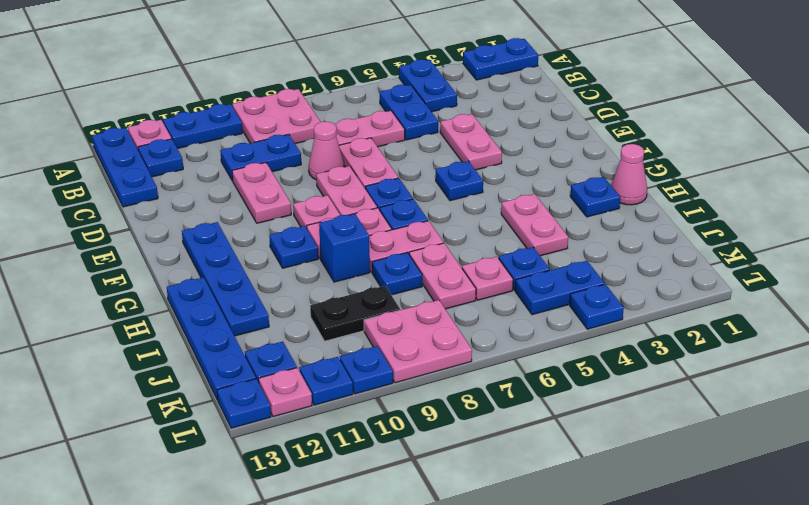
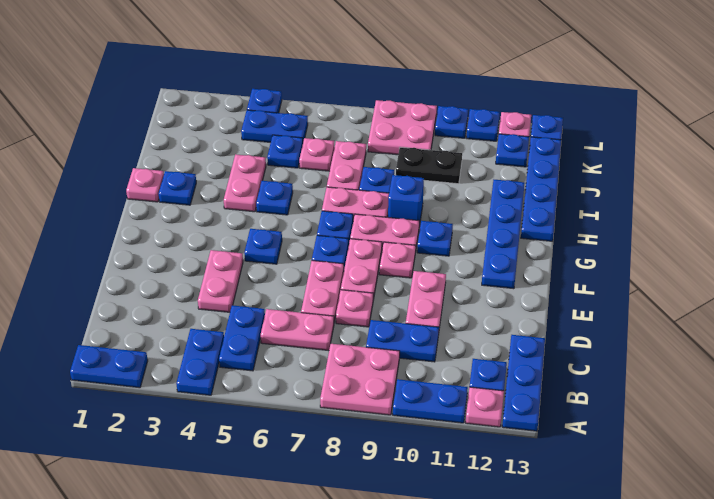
pink cone D8 level 1 -> pink plate D8 level 1
pink cone H1 level 1 -> pink plate H1 level 1
none -> blue plate H5 level 1

